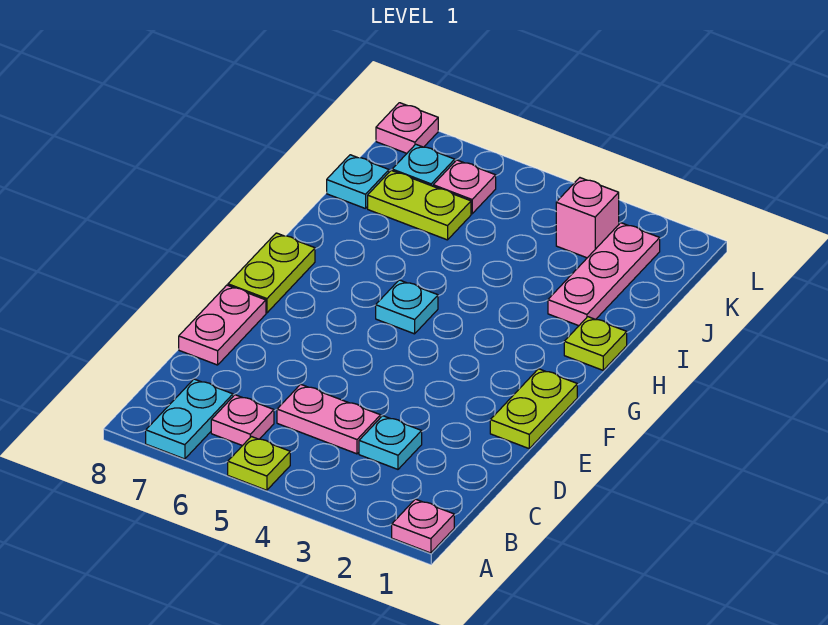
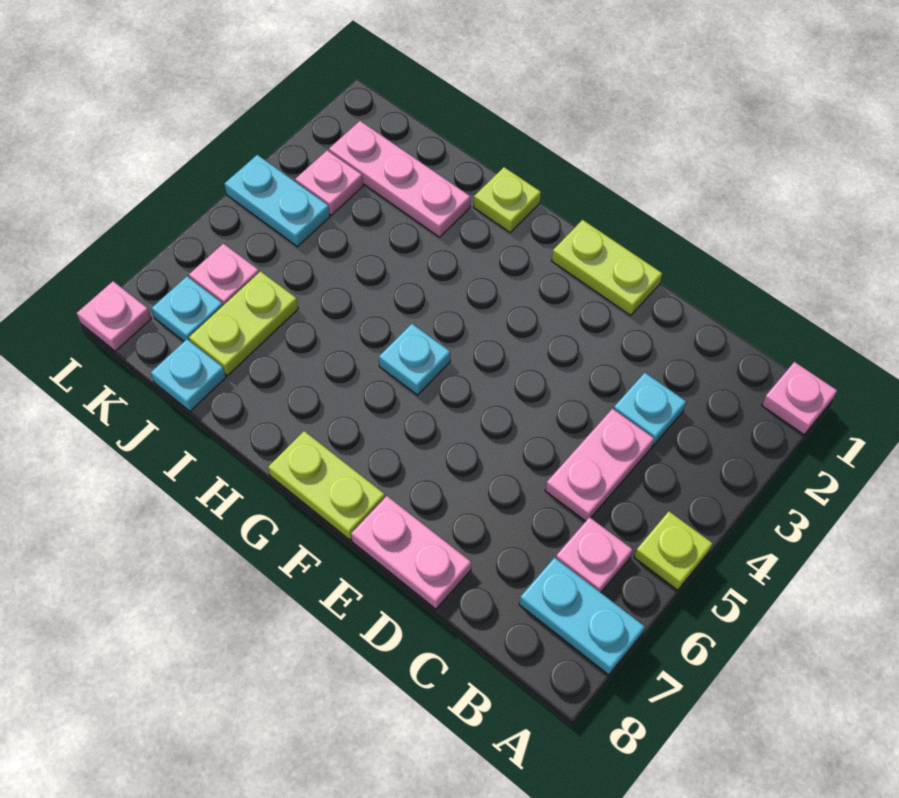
pink brick K3 level 1 -> pink plate K3 level 1
none -> cyan plate K4:L4 level 1

